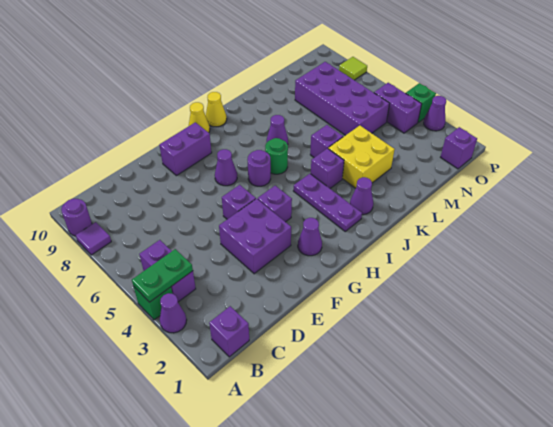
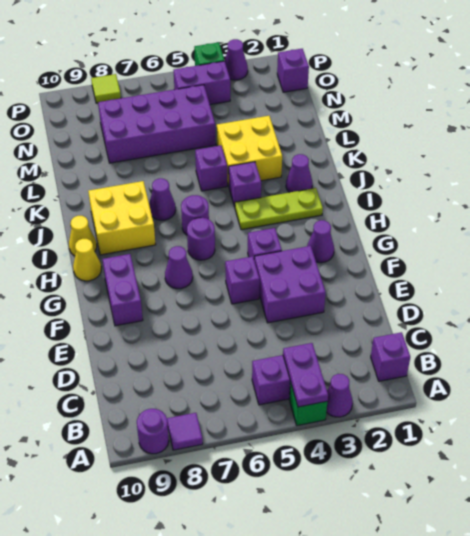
green plate A4:B4 level 2 -> purple plate A4:B4 level 2
purple plate I2:I4 level 1 -> lime plate I2:I4 level 1
green round brick I6 level 1 -> purple round brick I6 level 1
none -> yellow brick I8:J9 level 1

